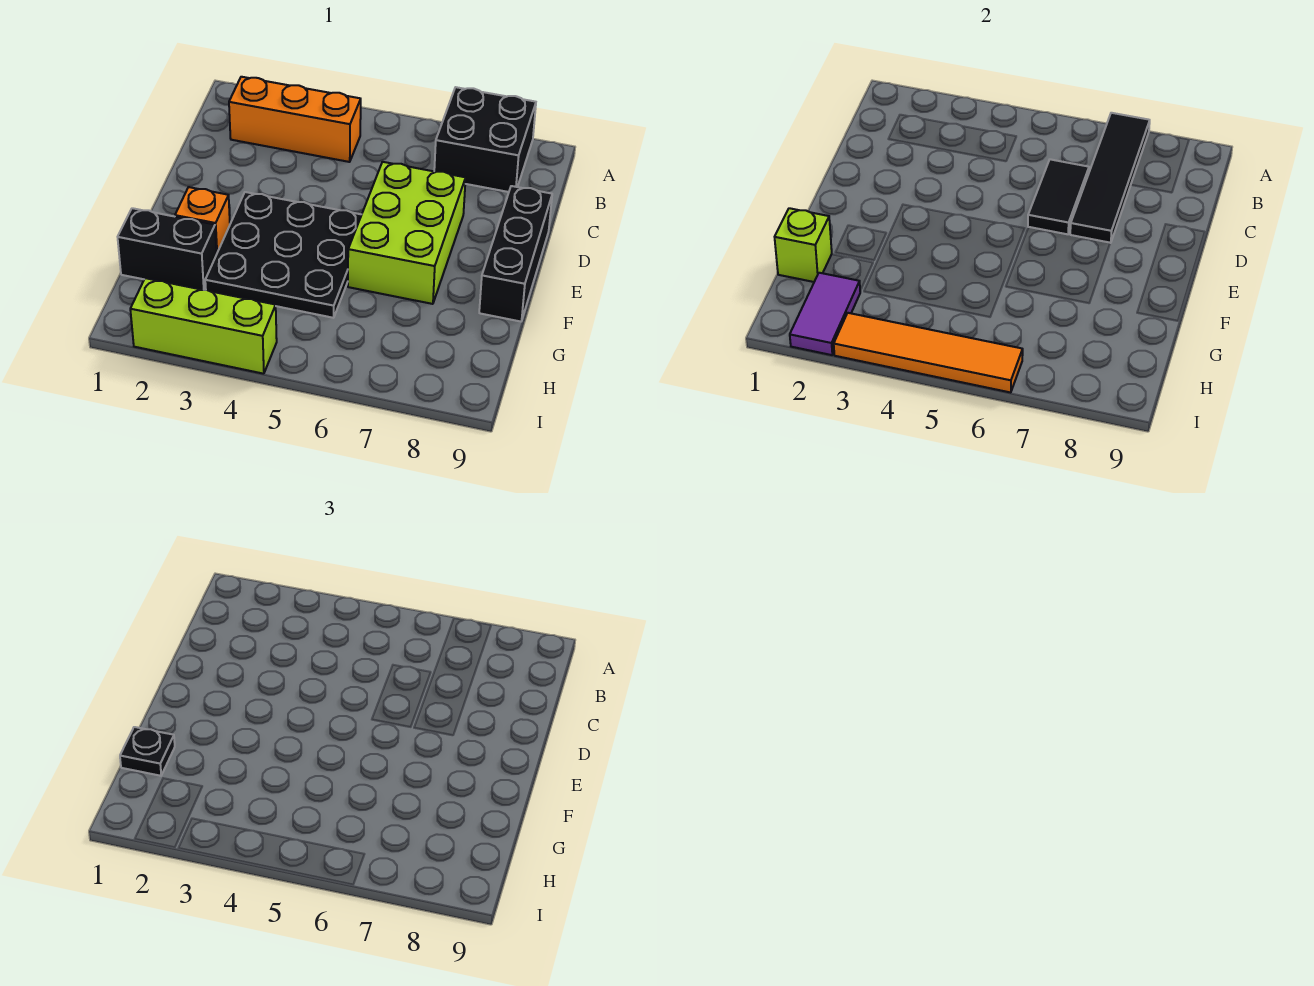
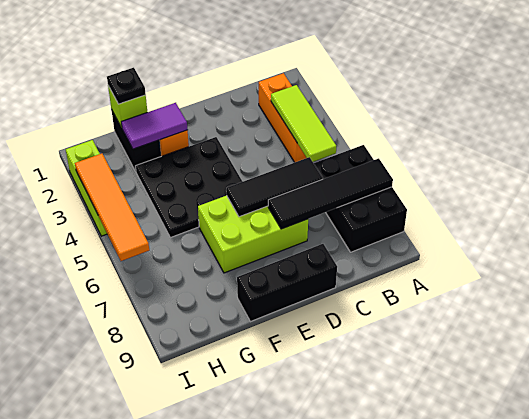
black brick A7:B8 level 1 -> black brick A6:B8 level 1
none -> lime tile B3:B5 level 2
black tile C6:D6 level 2 -> black tile C6:E6 level 2
purple tile H2:I2 level 2 -> purple tile F2:G2 level 2

